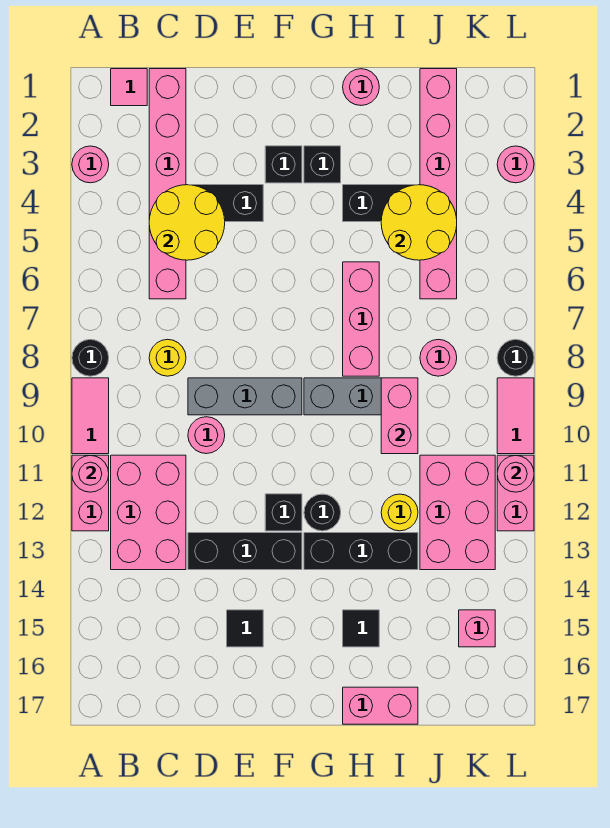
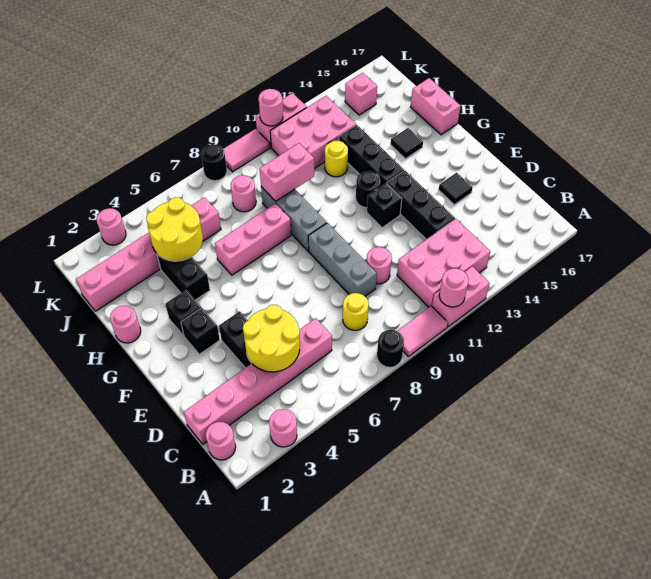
pink tile B1 level 1 -> pink round brick B1 level 1

